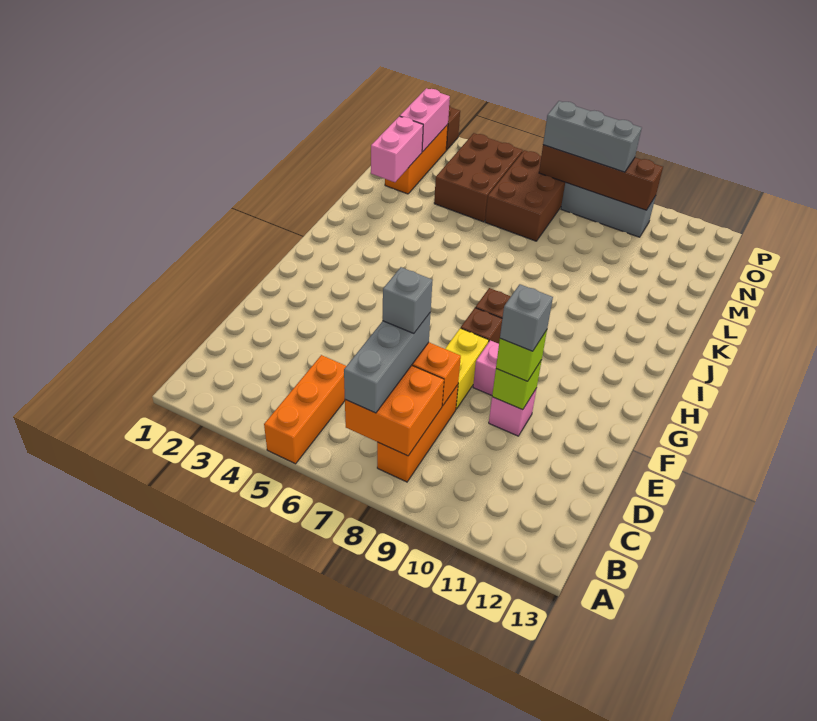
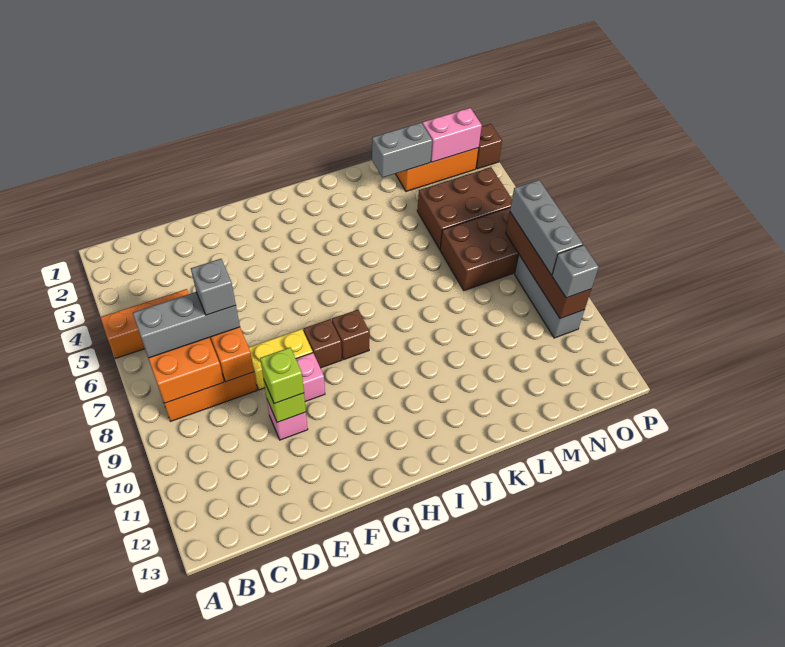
grey brick E10 level 4 -> grey brick O10 level 3
pink brick L2:M2 level 2 -> grey brick L2:M2 level 2

